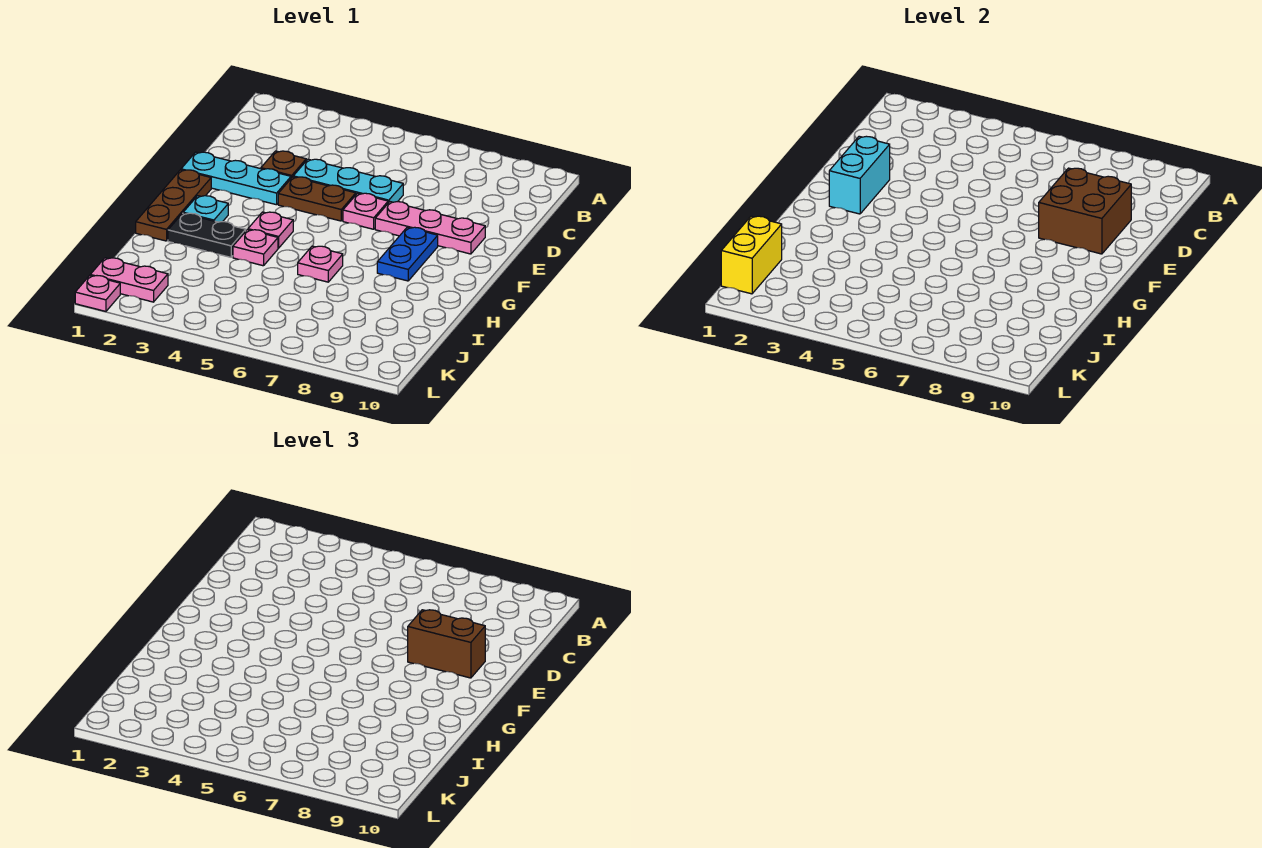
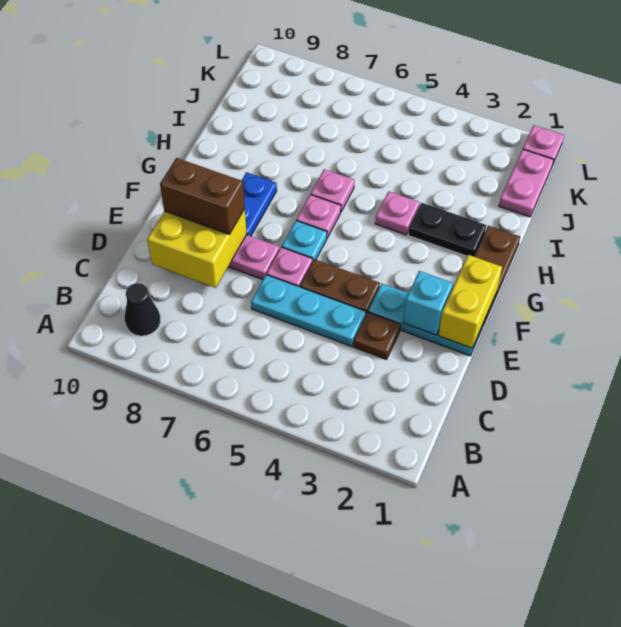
none -> black cone B9 level 1
brown brick D8:E9 level 2 -> yellow brick D8:E9 level 2
cyan brick E2:F2 level 2 -> cyan brick E2 level 2
cyan plate G2 level 1 -> cyan plate F6 level 1
pink plate G4 level 1 -> pink plate G6 level 1
yellow brick J1:K1 level 2 -> yellow brick E1:F1 level 2
pink plate K1:K2 level 1 -> pink plate J1:K1 level 1

